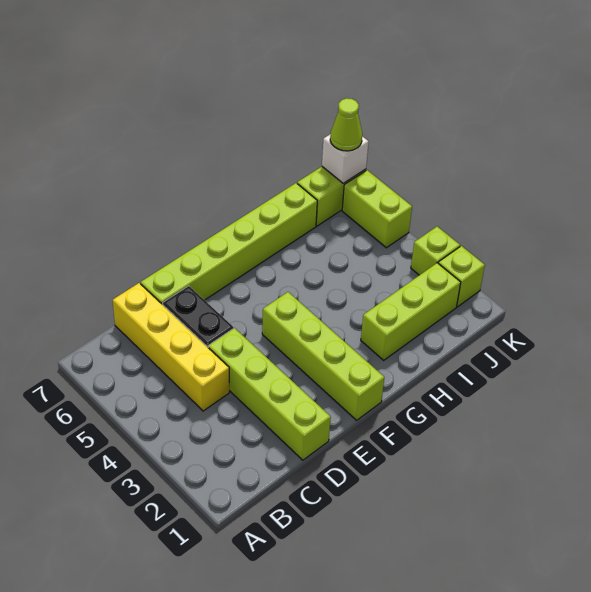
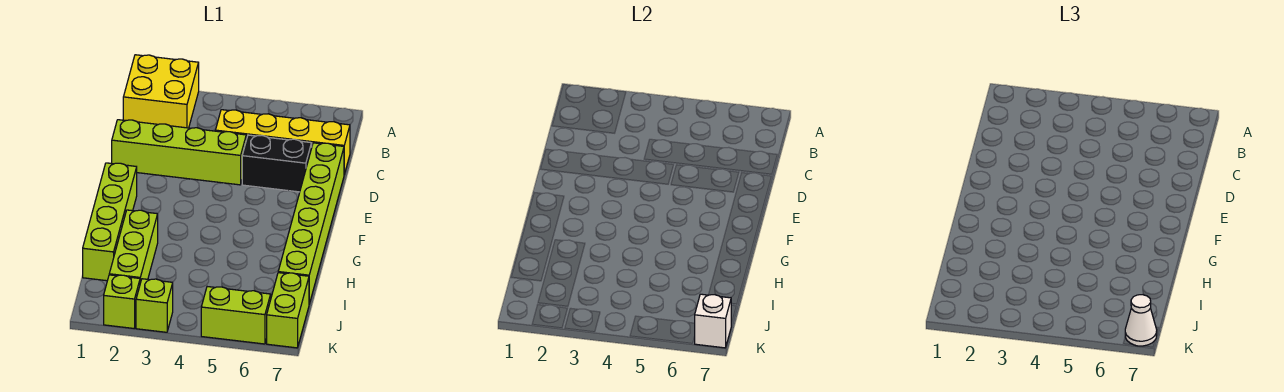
none -> yellow brick A1:B2 level 1
lime brick F1:F4 level 1 -> lime brick F1:I1 level 1
lime cone K7 level 3 -> white cone K7 level 3

